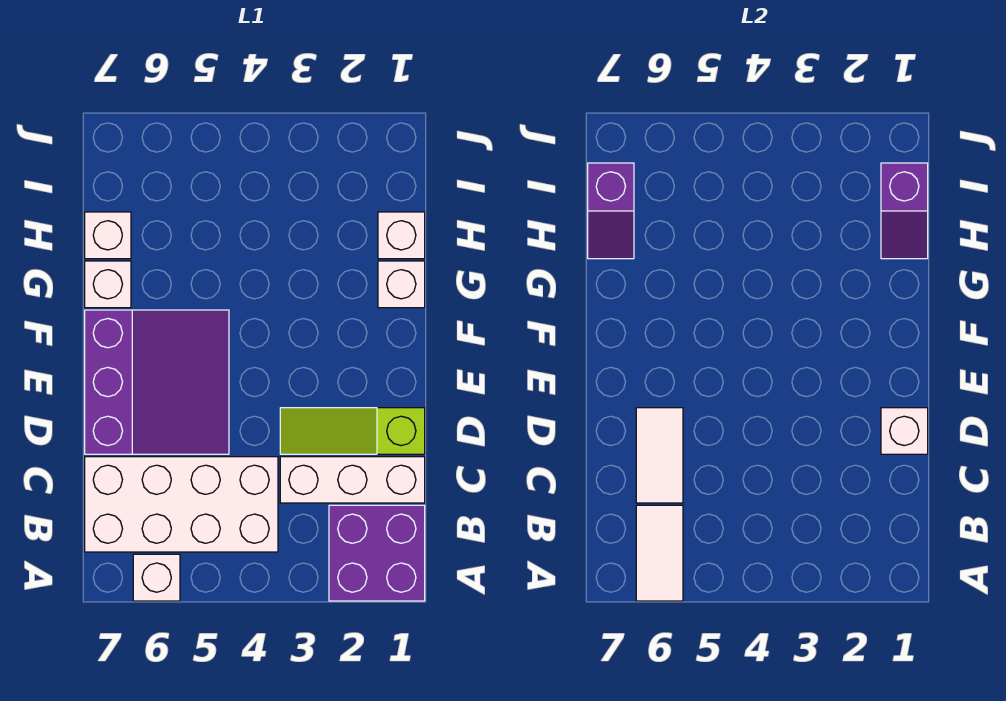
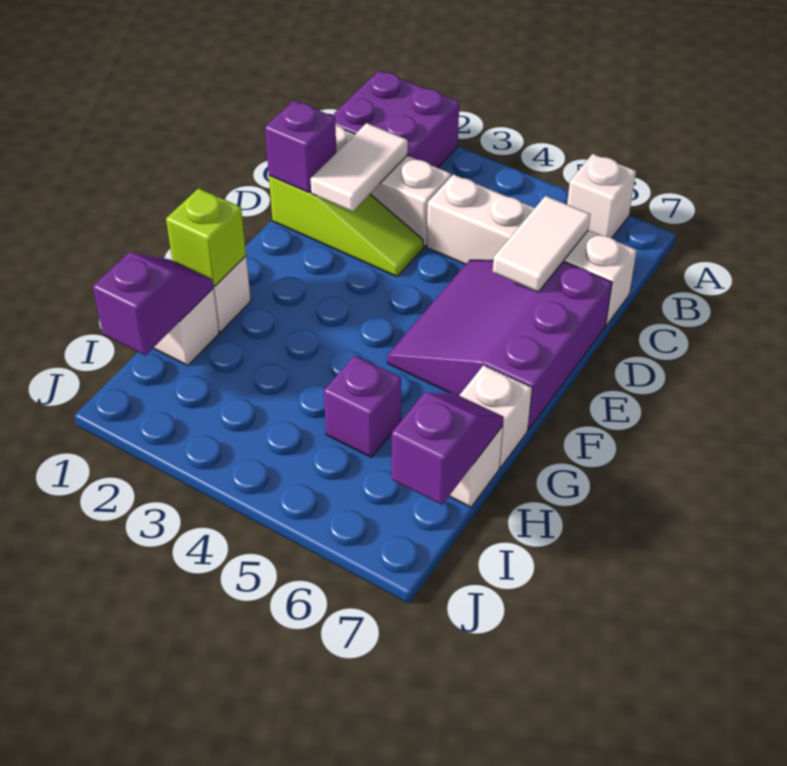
white tile A6:B6 level 2 -> white tile C2:D2 level 2
white brick B4:C7 level 1 -> white brick C4:C7 level 1
white brick D1 level 2 -> purple brick D1 level 2
none -> lime brick G1 level 2
none -> purple brick H5 level 1

